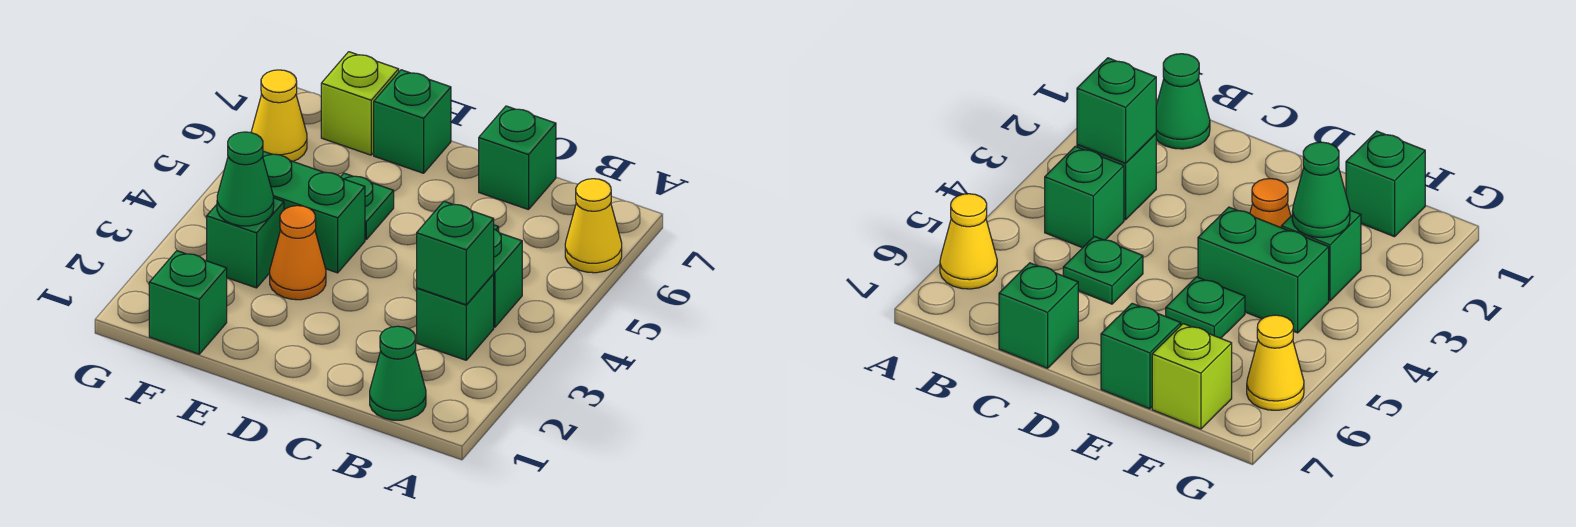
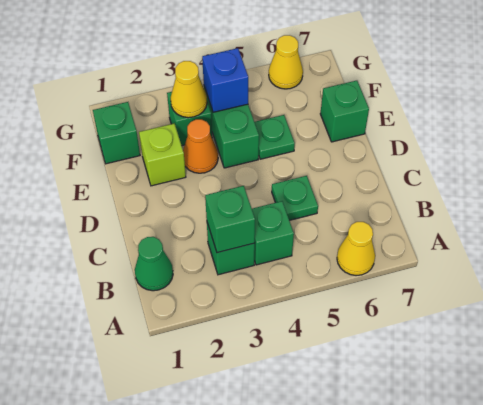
green brick C7 level 1 -> none
green cone F3 level 2 -> yellow cone F3 level 2
none -> blue brick F4 level 2
lime brick F7 level 1 -> lime brick E2 level 1

